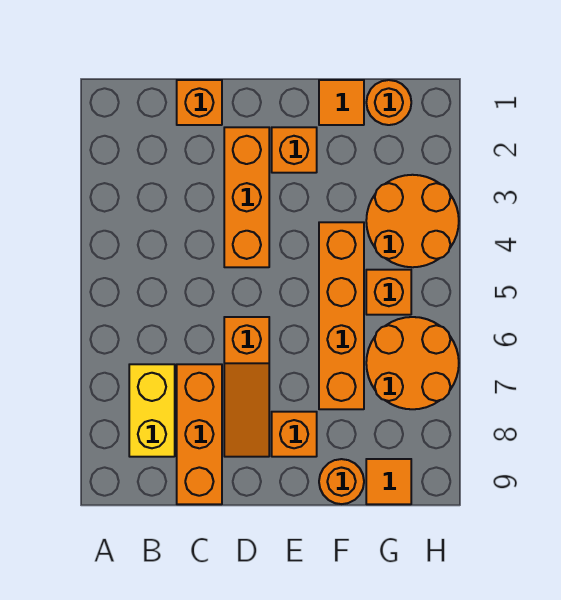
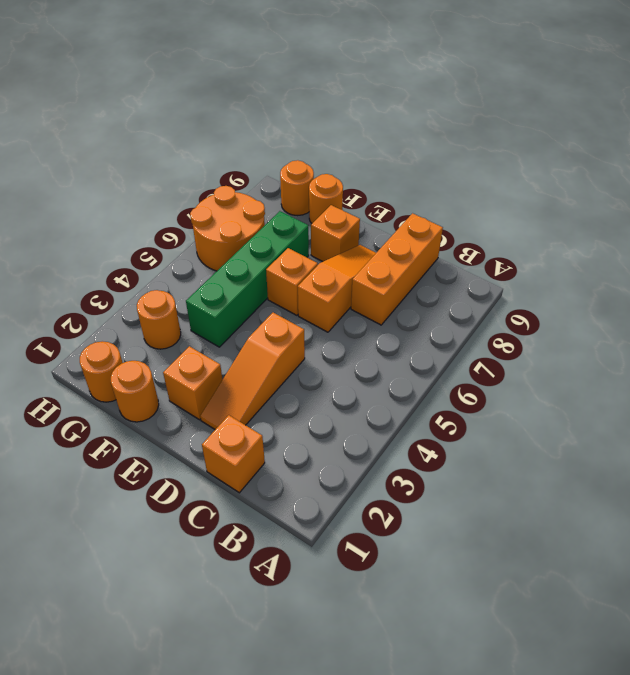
yellow brick B7:B8 level 1 -> none
orange brick D2:D4 level 1 -> orange slope D2:D4 level 1 top 4
orange tile F1 level 1 -> orange round brick F1 level 1
orange brick F4:F7 level 1 -> green brick F4:F7 level 1
orange round brick G3:H4 level 1 -> orange round brick G3 level 1
orange brick G5 level 1 -> orange brick E6 level 1
orange tile G9 level 1 -> orange round brick G9 level 1

